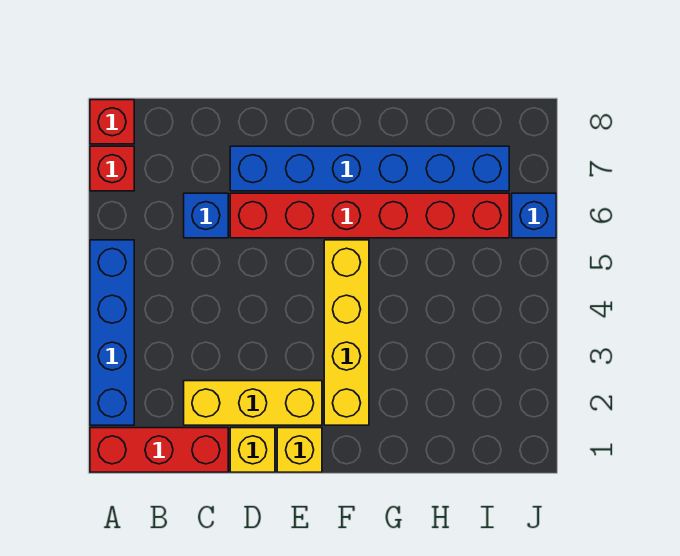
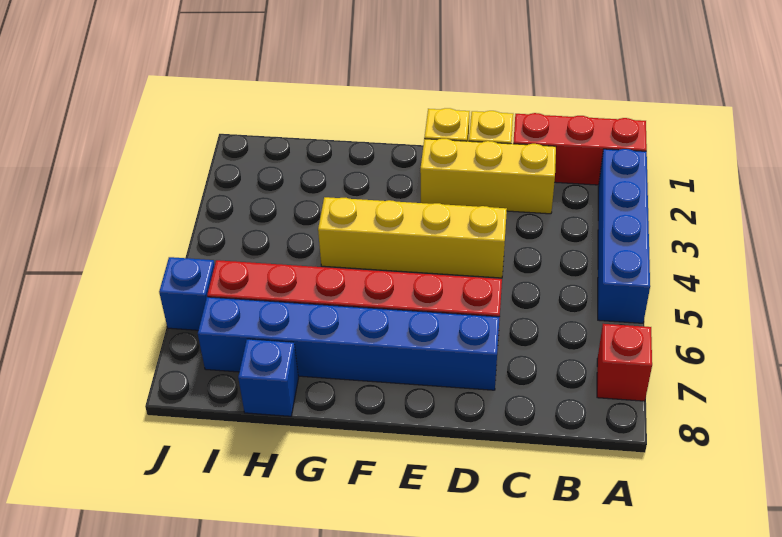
red brick A8 level 1 -> none
blue brick C6 level 1 -> blue brick H8 level 1
yellow brick F2:F5 level 1 -> yellow brick D4:G4 level 1

